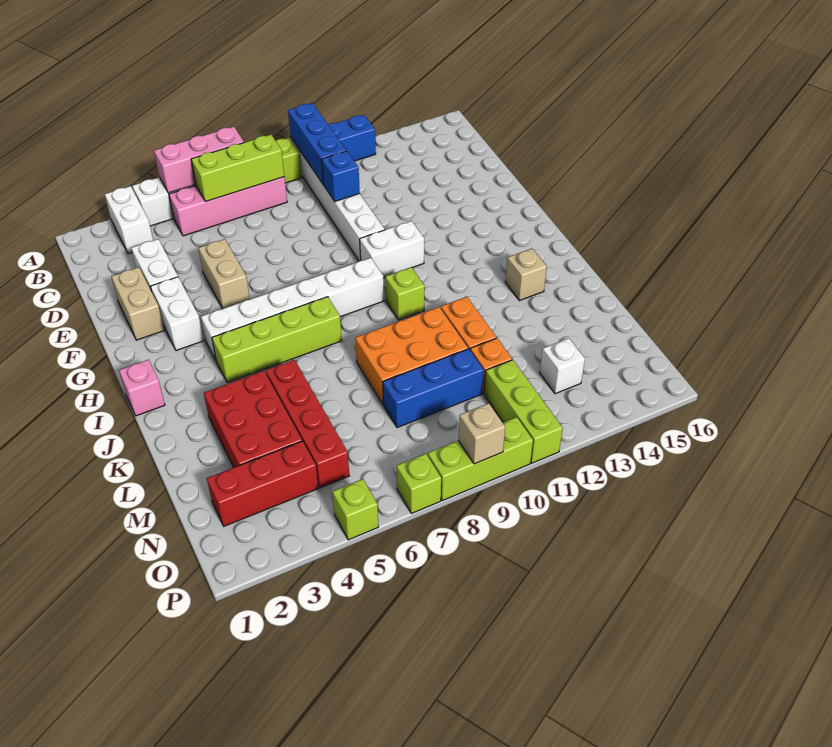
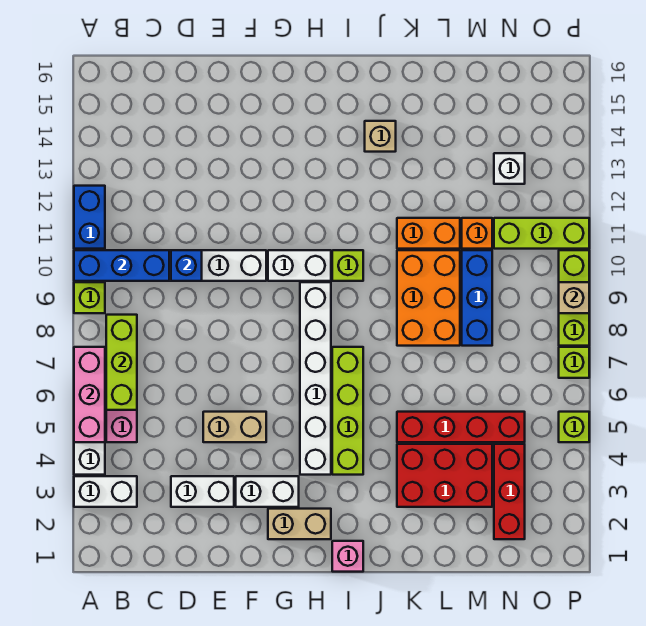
tan brick E2:F2 level 1 -> tan brick G2:H2 level 1
white brick G10:G11 level 1 -> white brick G10:H10 level 1

